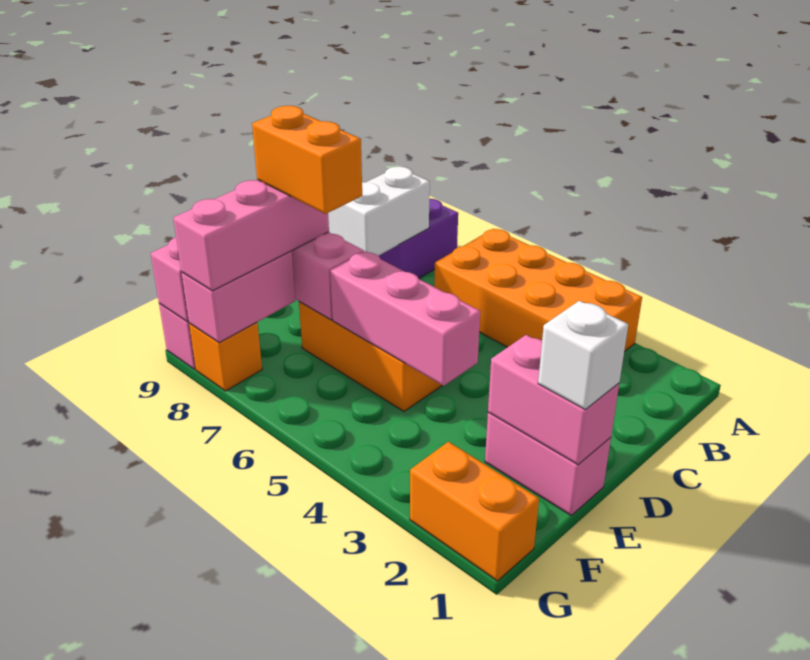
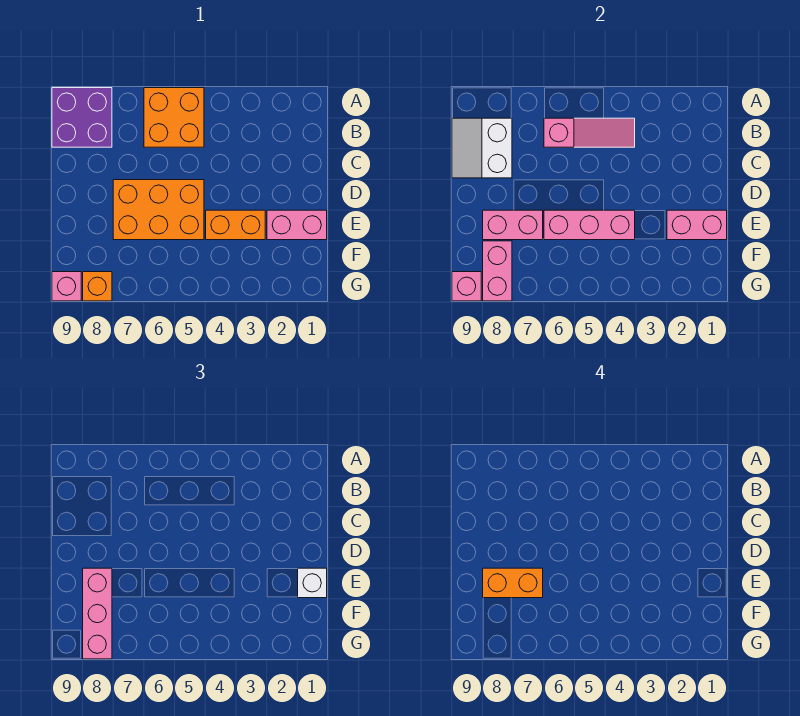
orange brick A3:B6 level 1 -> orange brick A5:B6 level 1
none -> pink slope B4:B6 level 2 top 6
orange brick G1:G2 level 1 -> orange brick E3:E4 level 1

